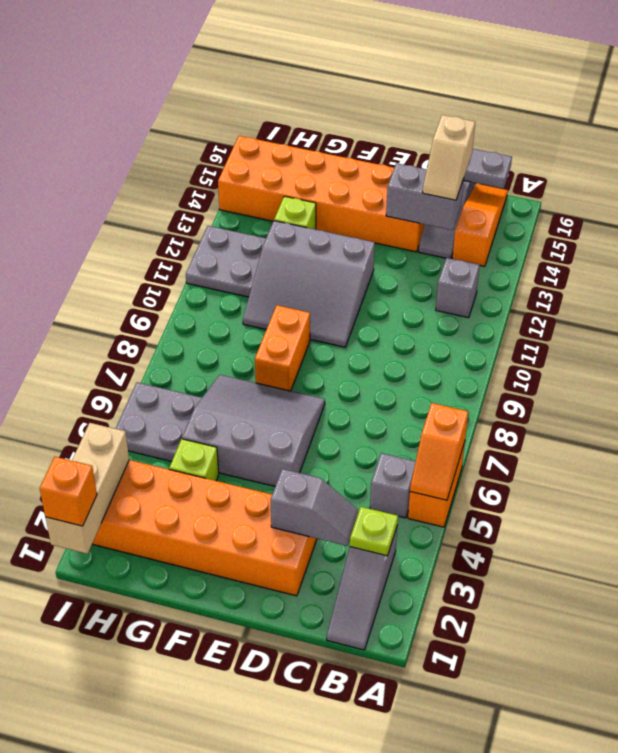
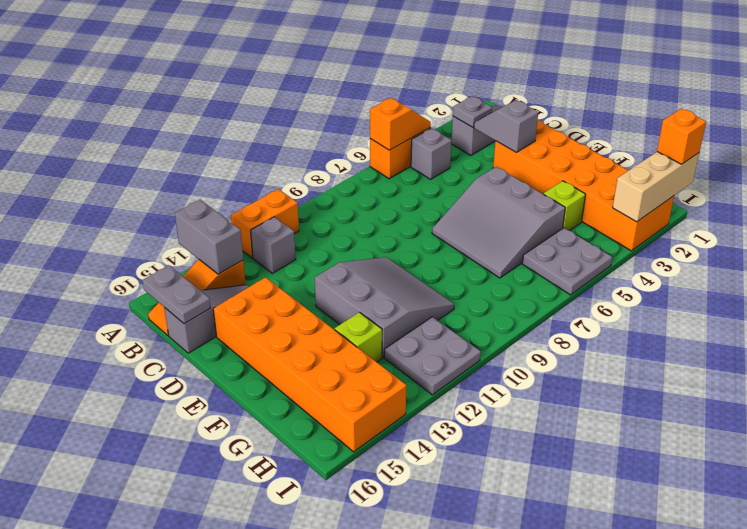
lime plate B3 level 2 -> grey plate B3 level 2
grey brick C14:D14 level 2 -> grey brick A14:B14 level 2
tan slope C14:C15 level 3 top 15 -> none
orange brick F8:F9 level 1 -> orange brick A11:A12 level 1

